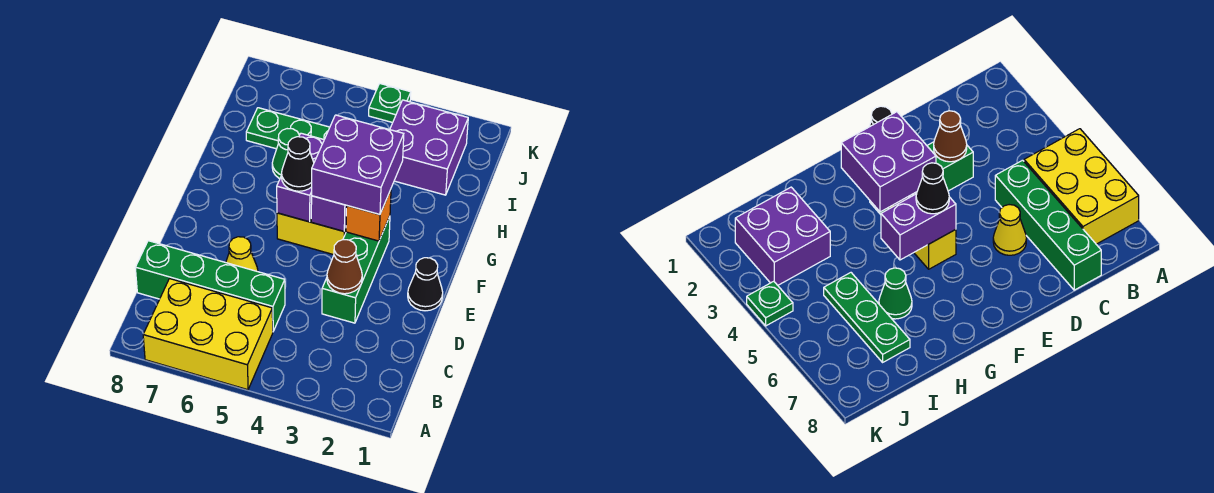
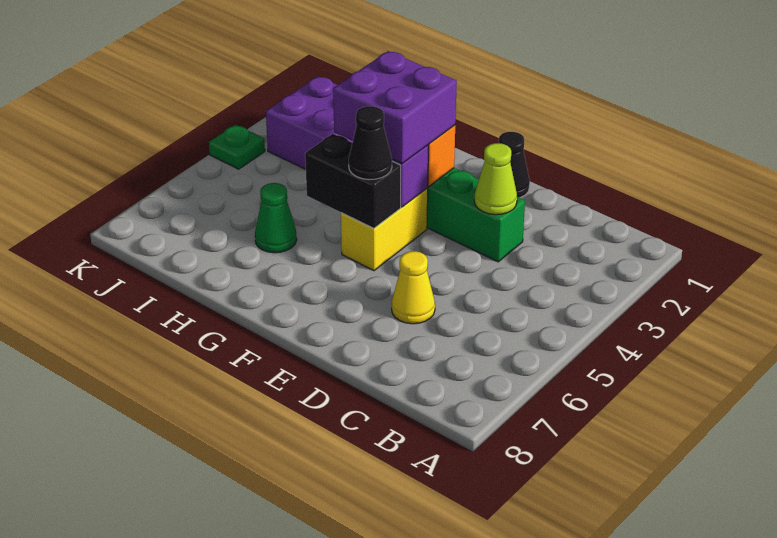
yellow brick A5:B7 level 1 -> none
green brick C5:C8 level 1 -> none
brown cone D3 level 2 -> lime cone D3 level 2
purple brick F5:G5 level 2 -> black brick F5:G5 level 2
green plate I5:I7 level 1 -> none

